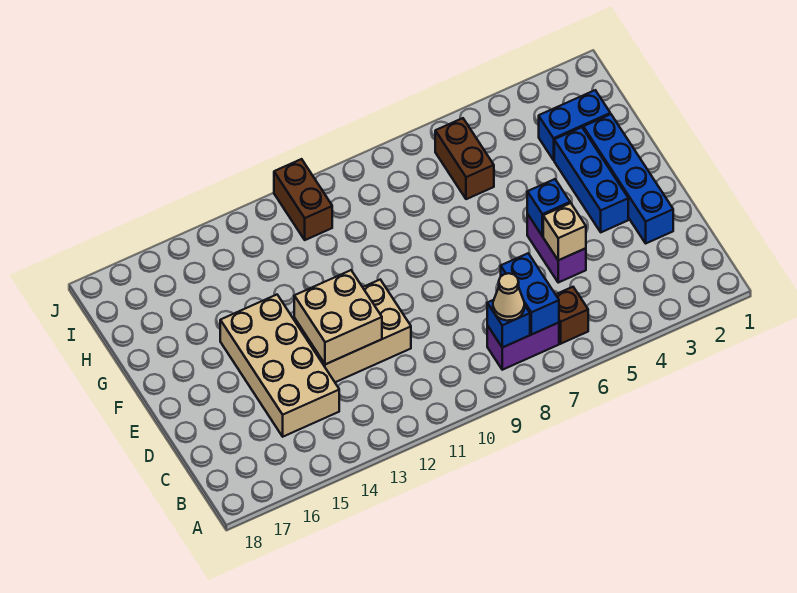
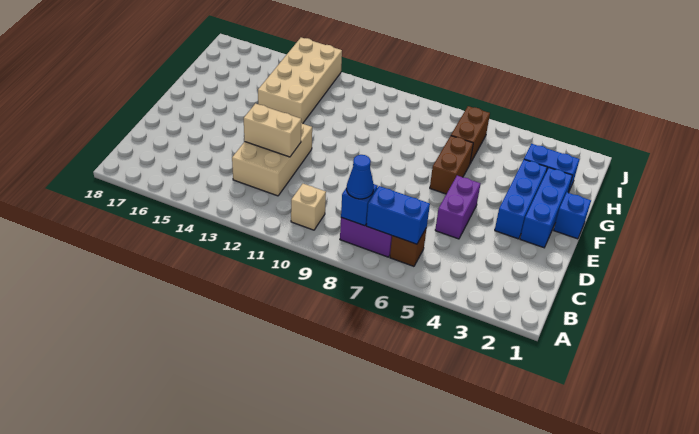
blue brick B7:C7 level 2 -> blue brick B6:B7 level 2
tan cone B8 level 3 -> blue cone B8 level 3
tan brick C14:F15 level 1 -> tan brick G13:J14 level 1
blue brick D2:G2 level 1 -> blue brick E2:G2 level 1
tan brick D5 level 2 -> tan brick B10 level 1
tan brick D11:E13 level 1 -> tan brick C12:E13 level 1
tan brick D12:E13 level 2 -> tan brick D12:D13 level 2
blue brick E5 level 2 -> blue brick F1 level 1
brown brick I11:J11 level 1 -> brown brick F6:G6 level 1

